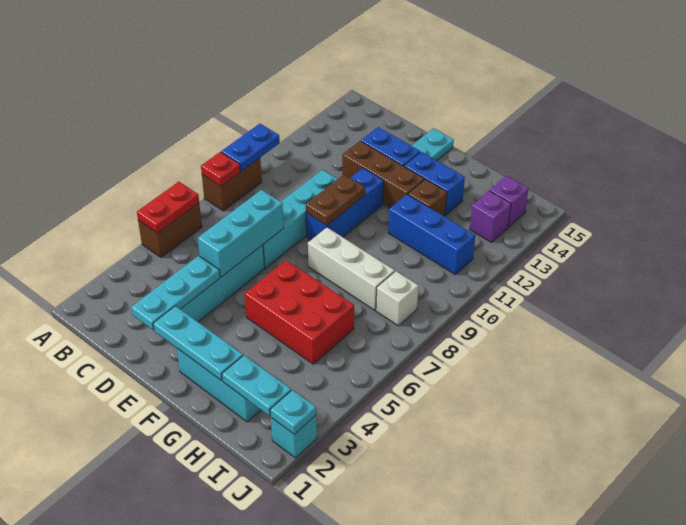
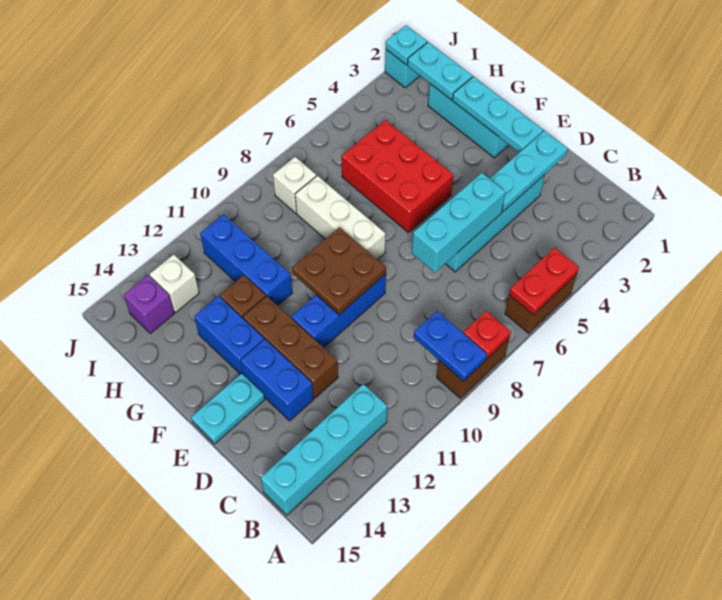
blue plate A9:A10 level 2 -> blue plate A9:B9 level 2
cyan brick D7:D10 level 1 -> cyan brick B12:B15 level 1
brown plate E9:E10 level 2 -> brown plate E9:F10 level 2
purple brick I13 level 1 -> white brick I13 level 1

